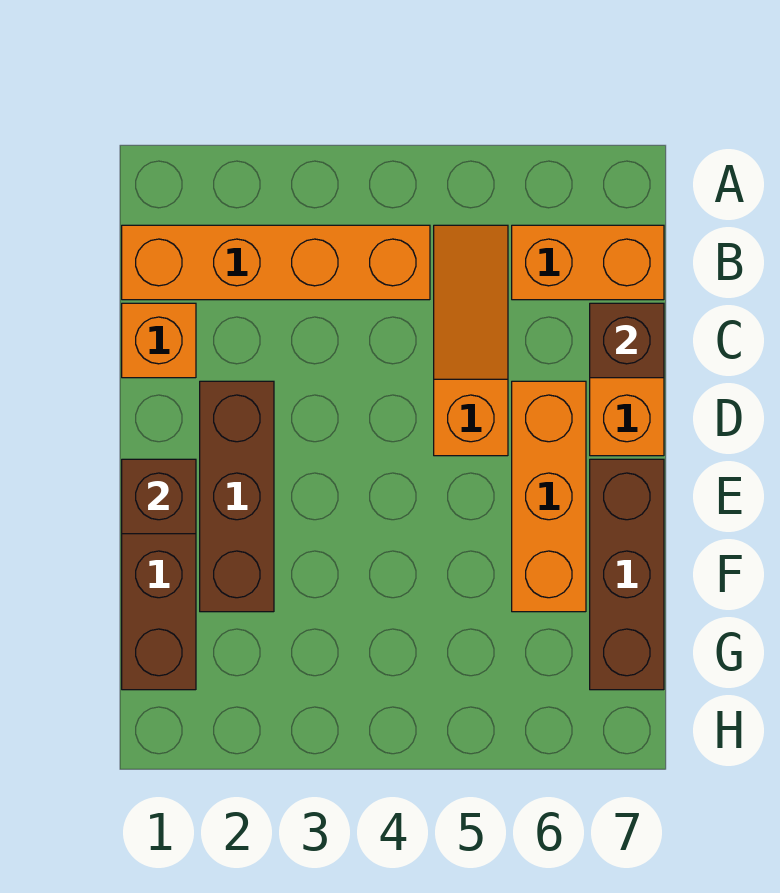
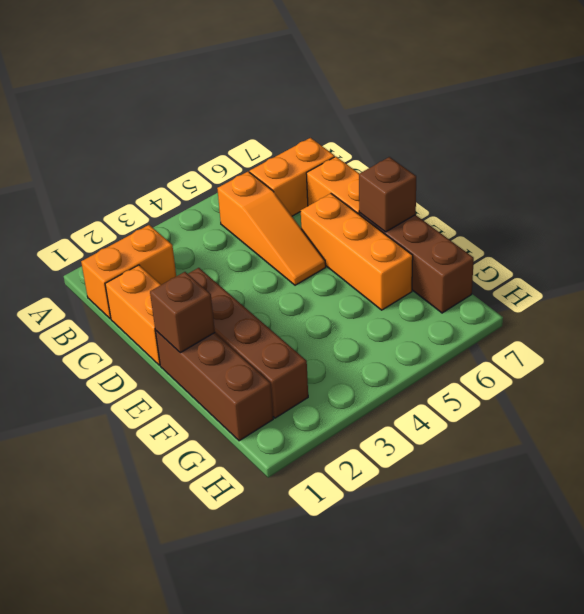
orange brick B1:B4 level 1 -> orange brick B1:B2 level 1
orange slope B5:D5 level 1 top D -> orange slope B5:D5 level 1 top B
orange brick C1 level 1 -> orange brick C1:D1 level 1
brown brick C7 level 2 -> brown brick E7 level 2
brown brick D2:F2 level 1 -> brown brick D2:G2 level 1

